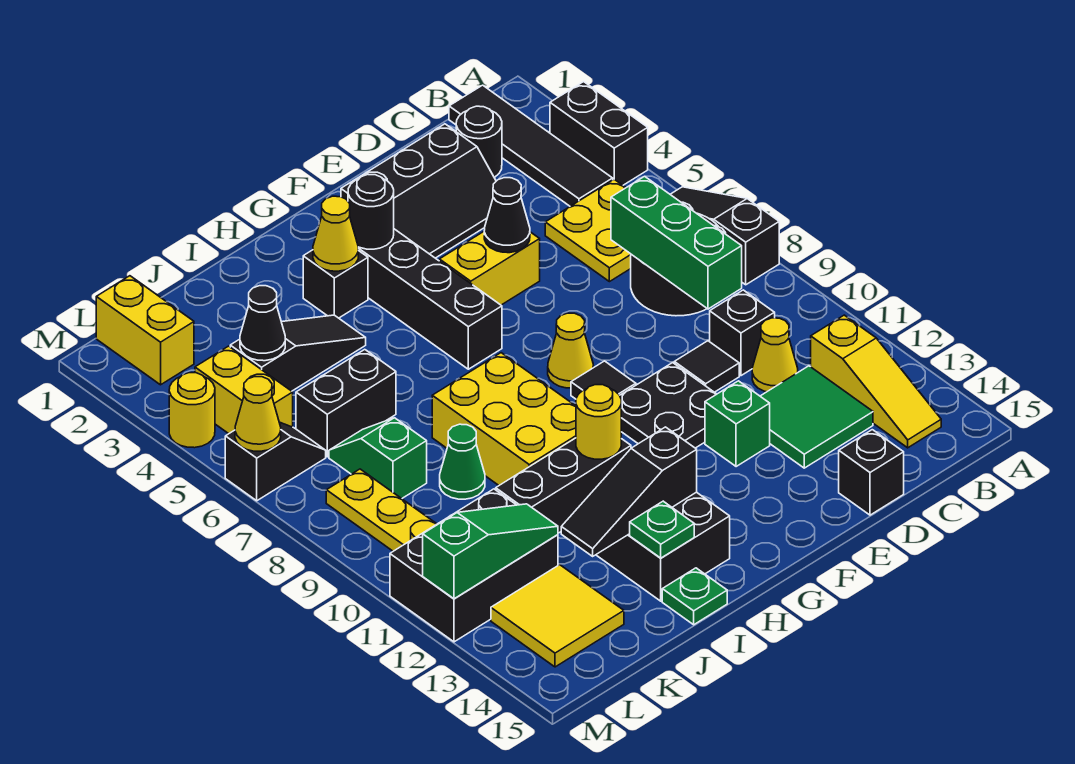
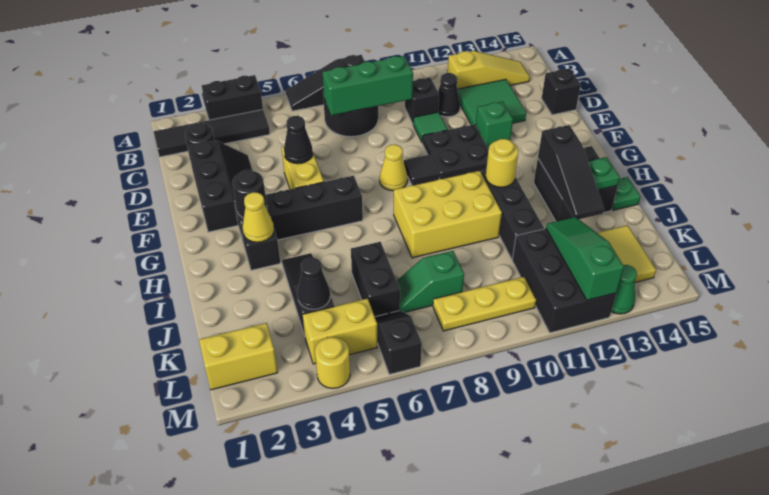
yellow plate B5:C6 level 1 -> none
yellow cone C11 level 1 -> black cone C11 level 1
black tile D10 level 1 -> green tile D10 level 1
green cone J9 level 1 -> green cone M13 level 1
yellow cone M6 level 2 -> none

